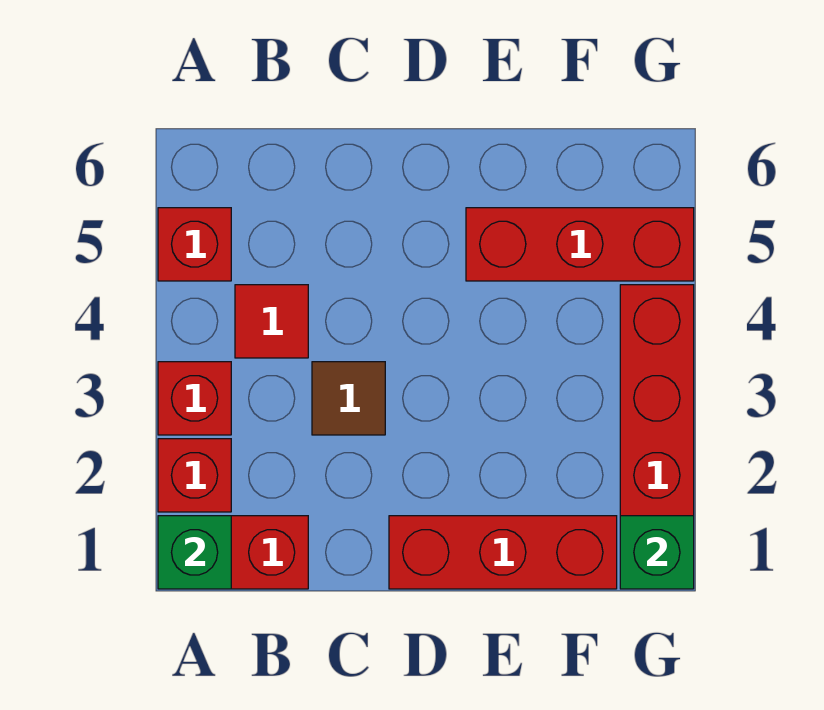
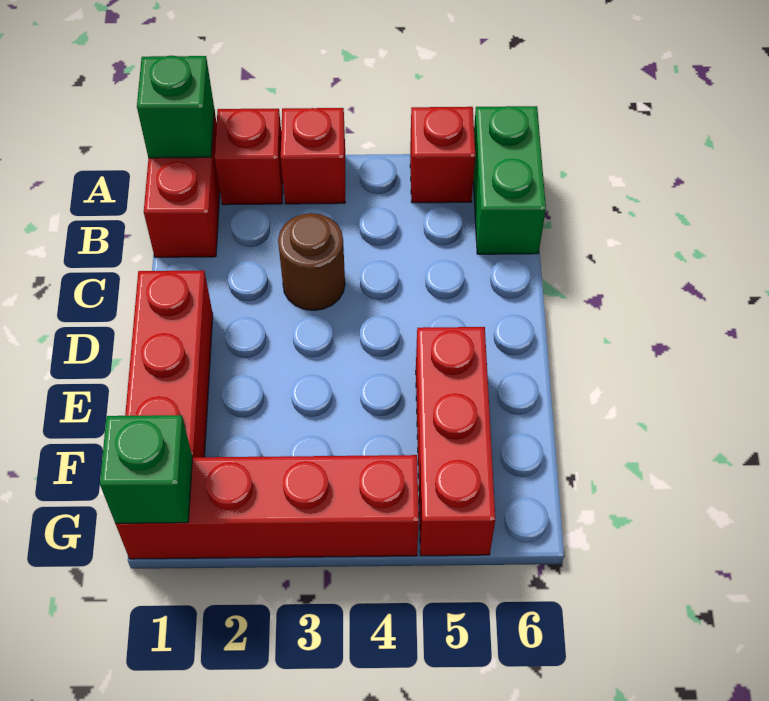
none -> green brick A6:B6 level 1
red tile B4 level 1 -> none
brown tile C3 level 1 -> brown round brick C3 level 1

